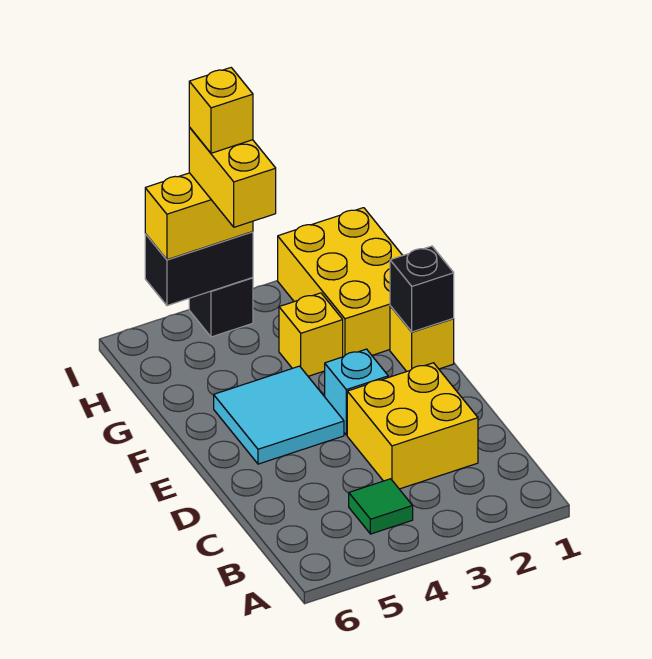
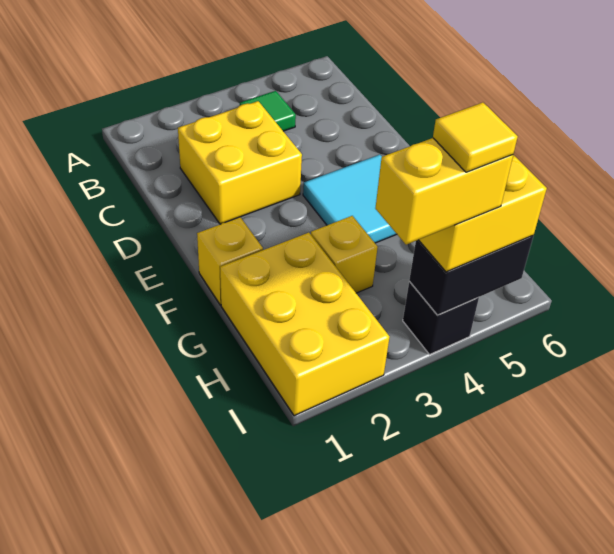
cyan brick E3 level 1 -> none
black brick F1 level 2 -> none
yellow brick H4:I4 level 4 -> yellow brick I3:I4 level 4
yellow brick I4 level 5 -> yellow tile I4 level 5

